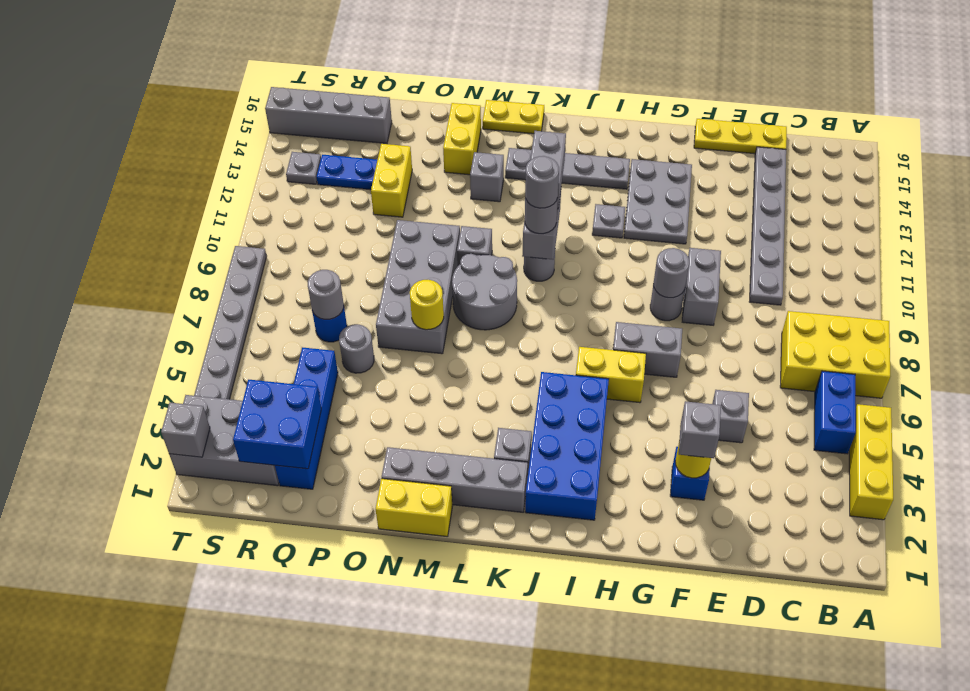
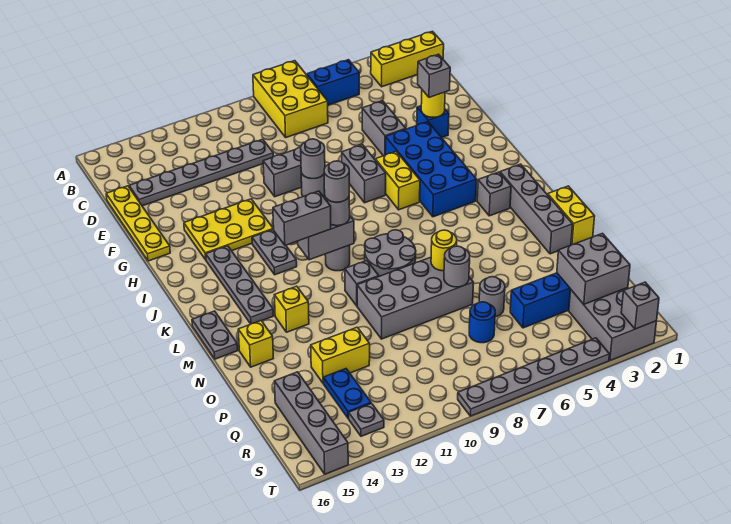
yellow brick A3:A5 level 1 -> yellow brick B1:B3 level 1
yellow plate D16:F16 level 1 -> yellow plate D16:G16 level 1
grey brick E5 level 1 -> grey brick E5:F5 level 1
grey plate G12:H14 level 1 -> yellow plate G12:H14 level 1
blue brick I2:J5 level 1 -> blue brick G4:J5 level 1
grey plate I12 level 1 -> grey plate I12:J12 level 1
yellow plate L16:M16 level 1 -> grey plate L16:M16 level 1
grey brick M13 level 1 -> yellow brick M13 level 1
yellow brick N14:N15 level 1 -> yellow brick N15 level 1
blue brick Q2:R3 level 2 -> grey brick Q2:R3 level 2
grey round brick Q7 level 2 -> grey round brick O7 level 2

